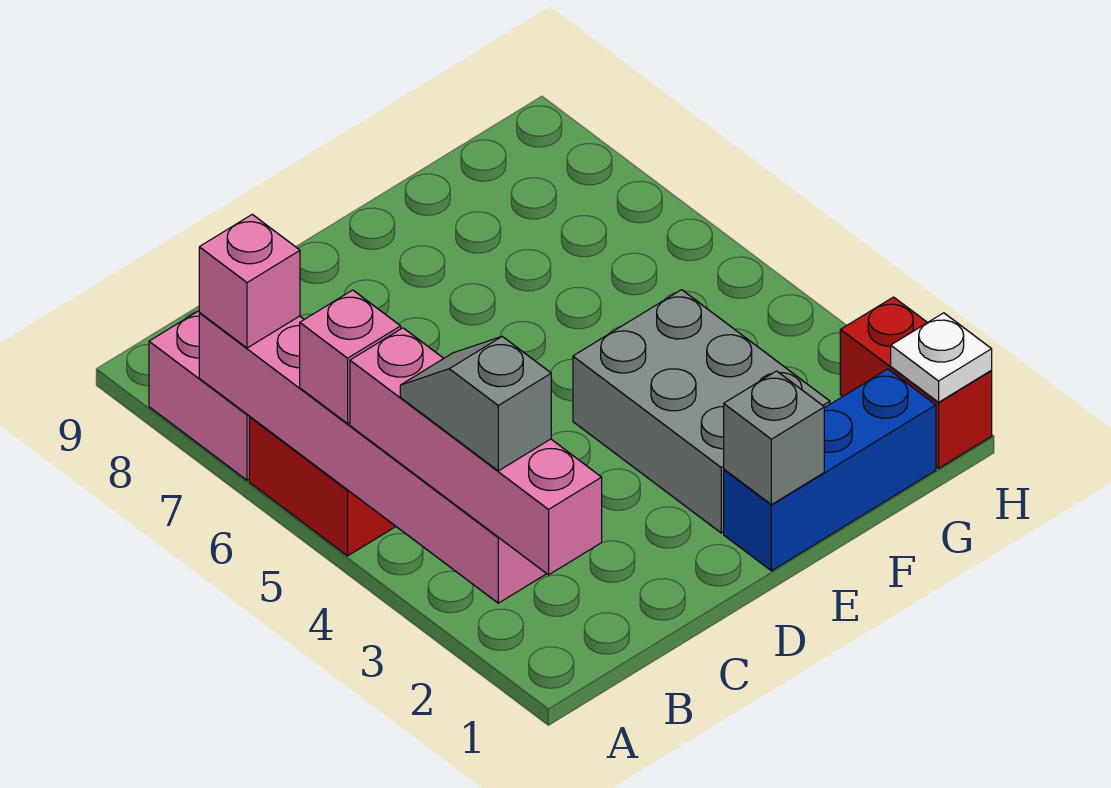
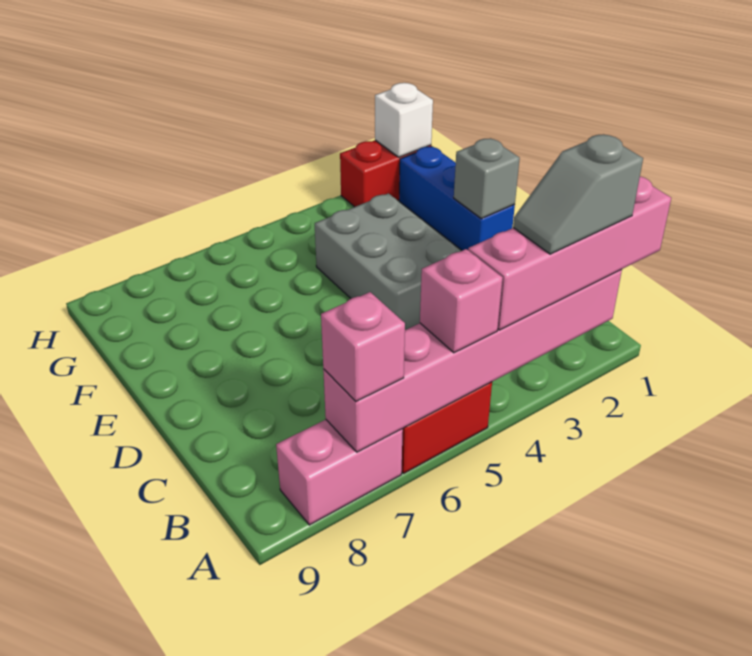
grey brick E2:F4 level 1 -> grey brick D3:F4 level 1
white plate H1 level 2 -> white brick H1 level 2

